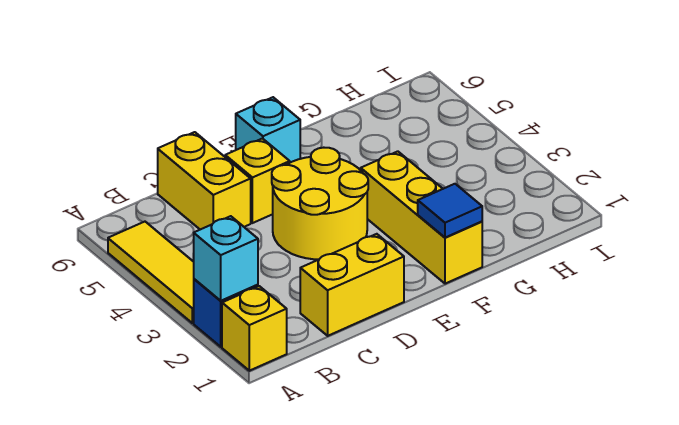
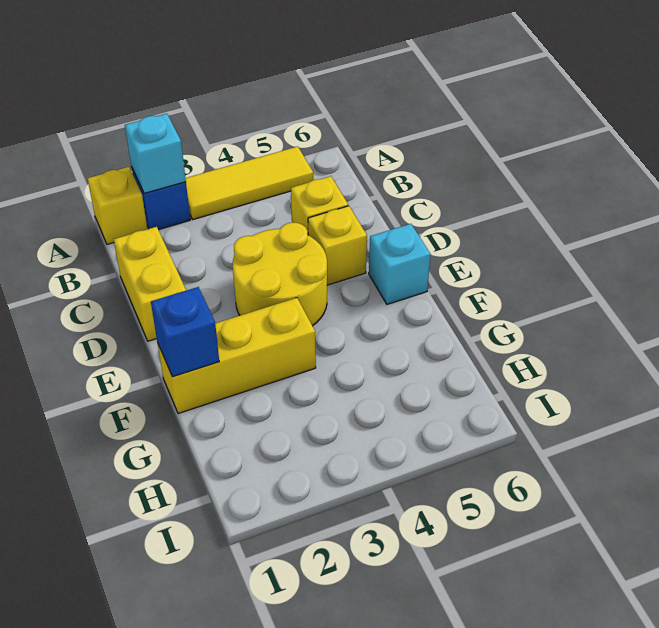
yellow brick C5:C6 level 1 -> yellow brick C5 level 1
blue tile F1 level 2 -> blue brick F1 level 2

